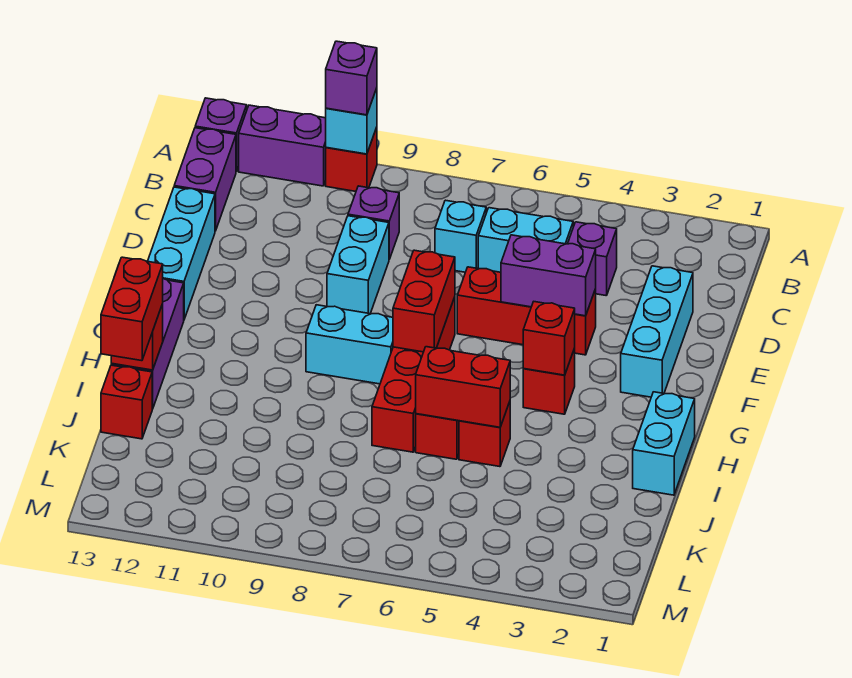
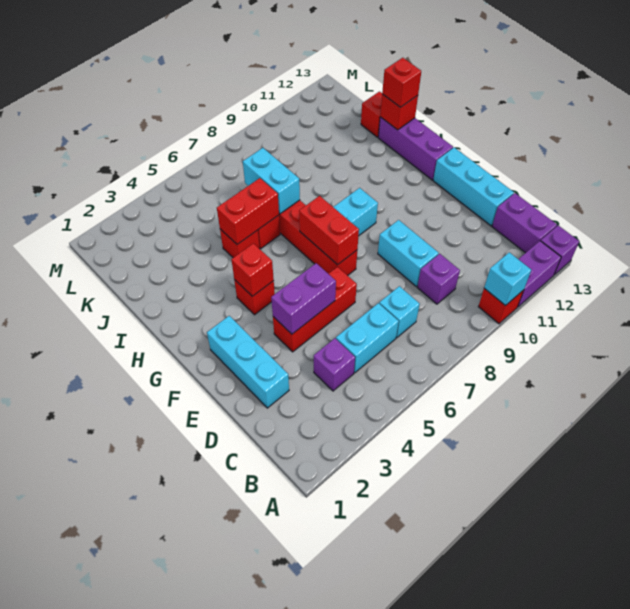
purple brick A10 level 3 -> none
cyan brick H1:I1 level 1 -> cyan brick I7:J7 level 2
red brick I13:J13 level 3 -> red brick I13 level 3

